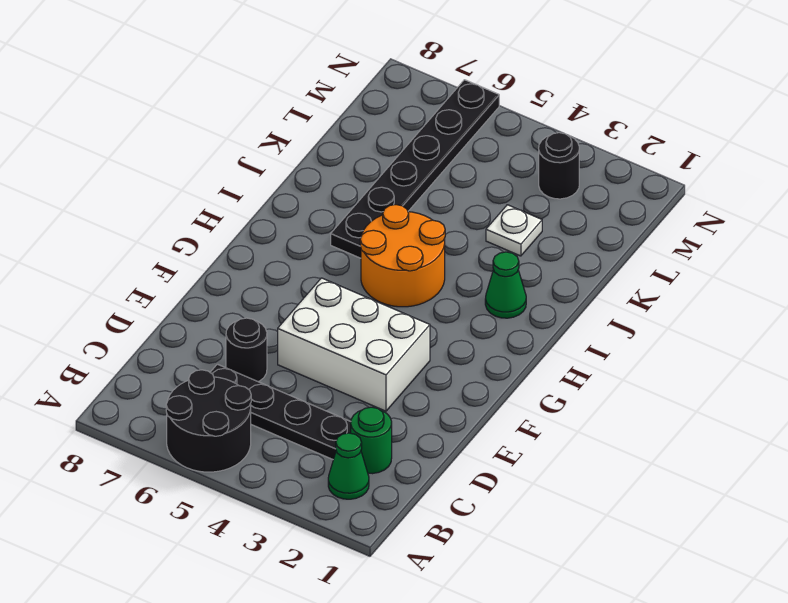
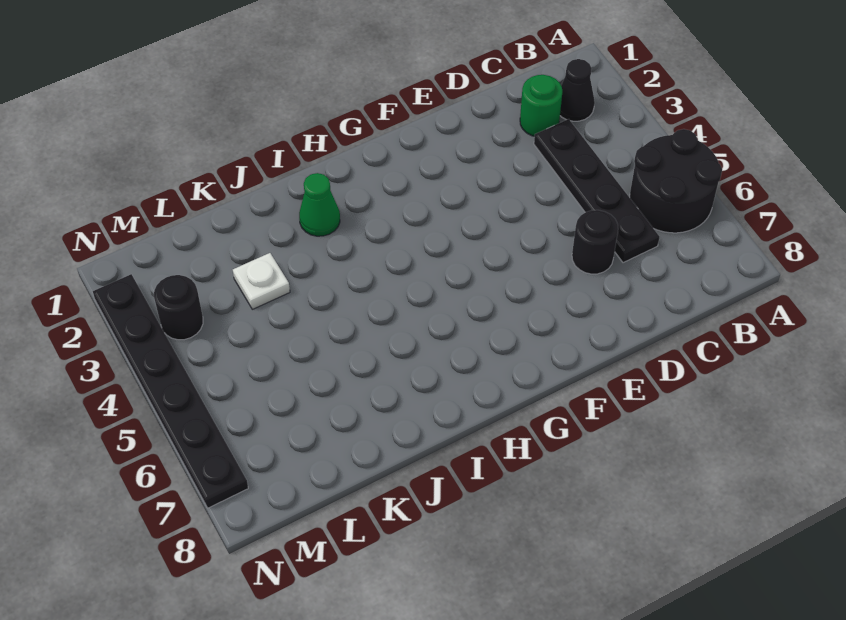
green cone B2 level 1 -> black cone B2 level 1
white brick E3:F5 level 1 -> none
orange round brick H4:I5 level 1 -> none
black plate I6:N6 level 1 -> black plate N2:N7 level 1

